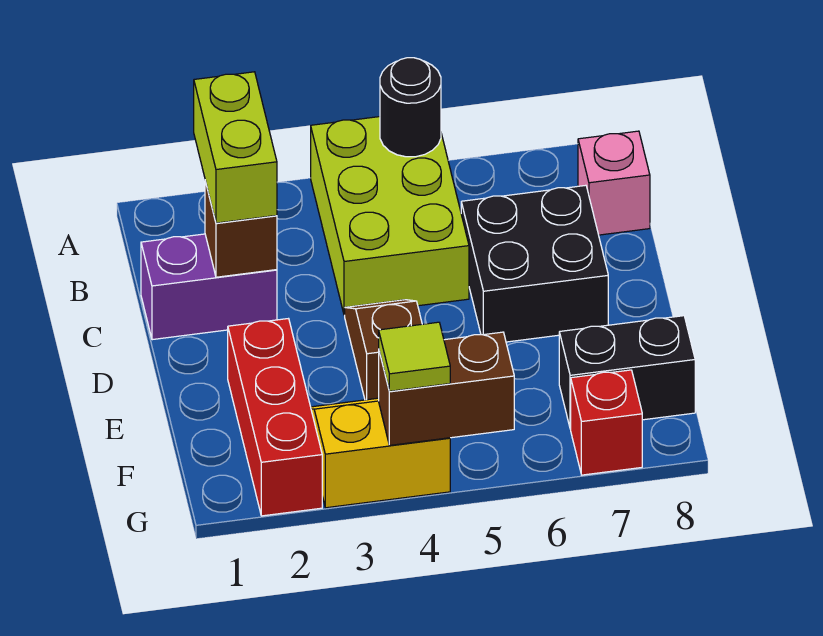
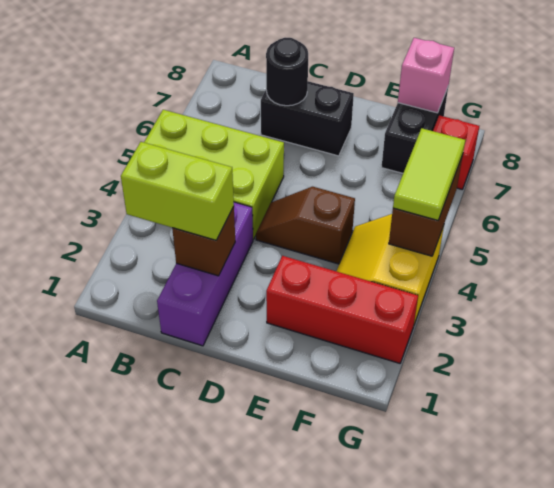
black round brick A5 level 2 -> black round brick C7 level 2
pink brick B8 level 1 -> pink brick F8 level 2
purple brick C1:C2 level 1 -> purple brick C1:C3 level 1
black brick C6:D7 level 1 -> black brick C7:D7 level 1
lime tile G4 level 3 -> lime tile G4:G5 level 3

